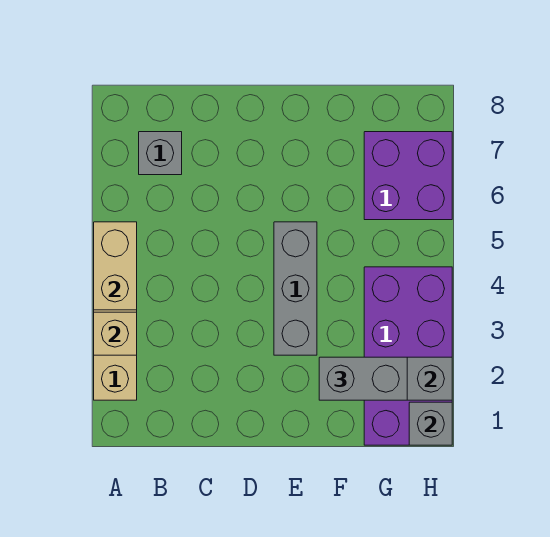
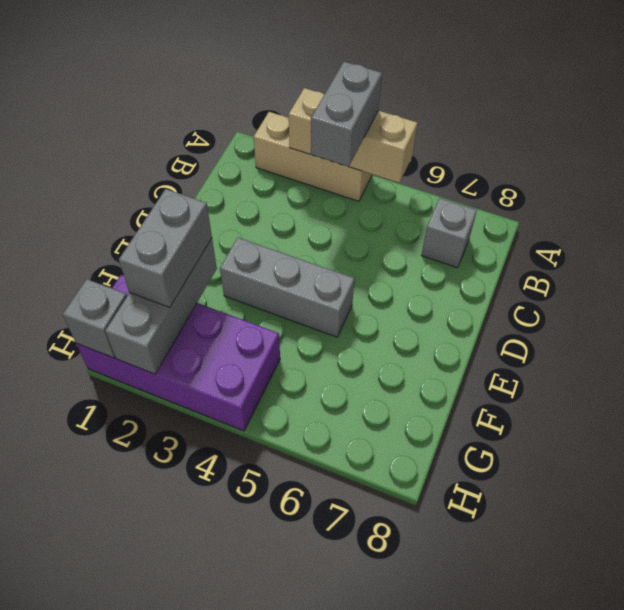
none -> grey brick A4:B4 level 3
purple brick G6:H7 level 1 -> none

